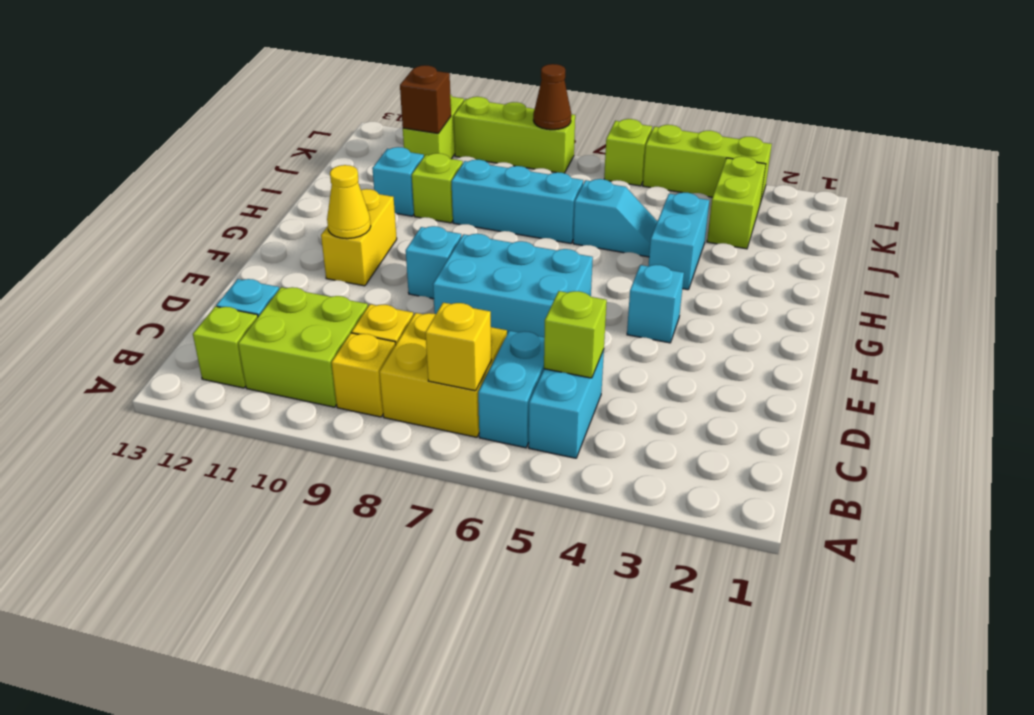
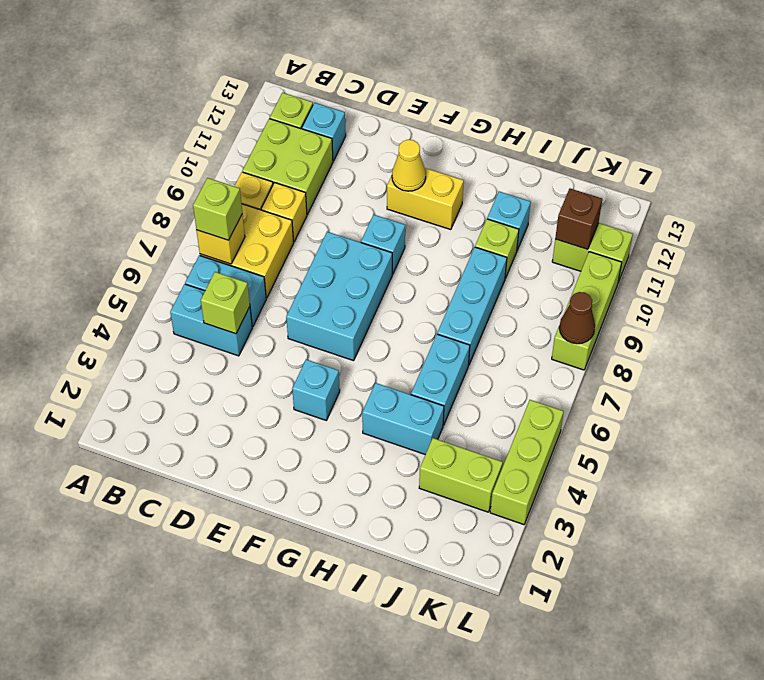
cyan slope I5:I6 level 1 top 6 -> cyan brick I5:I6 level 1
lime brick L6 level 1 -> lime brick B7 level 3

